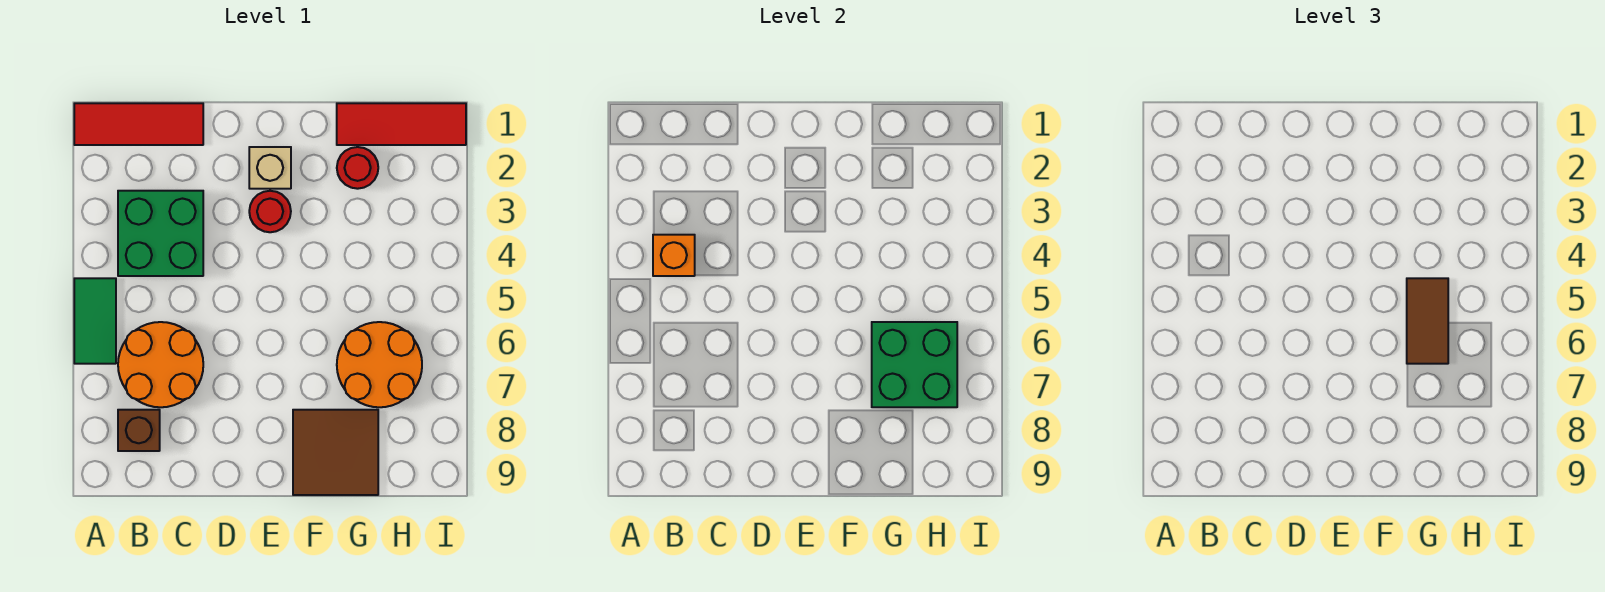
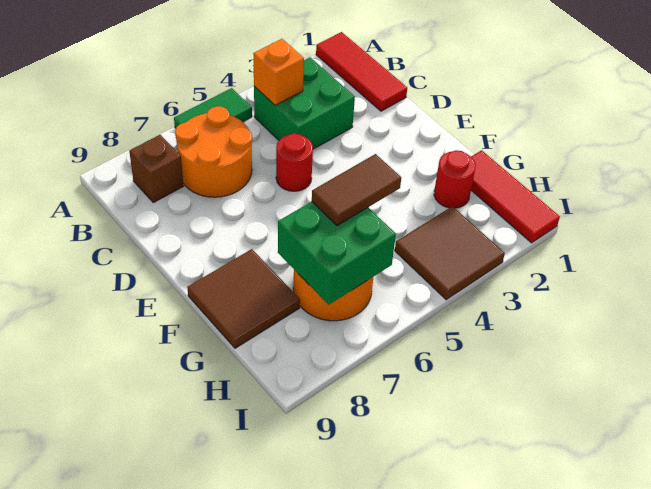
tan brick E2 level 1 -> none
red round brick E3 level 1 -> red round brick D5 level 1
none -> brown tile H3:I4 level 1

